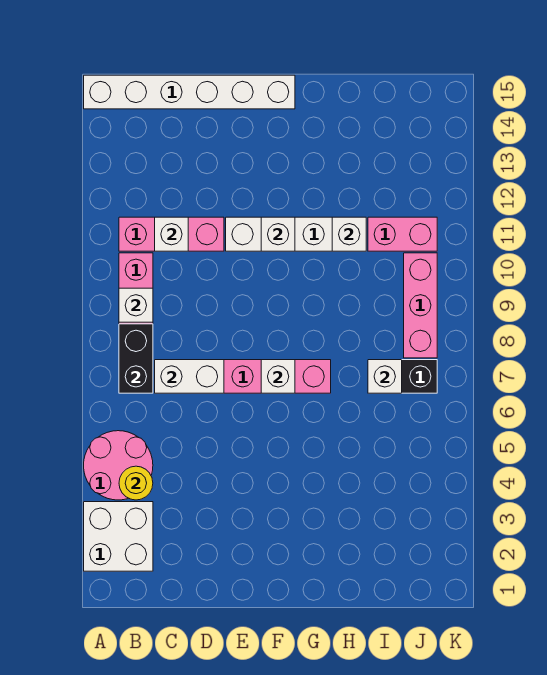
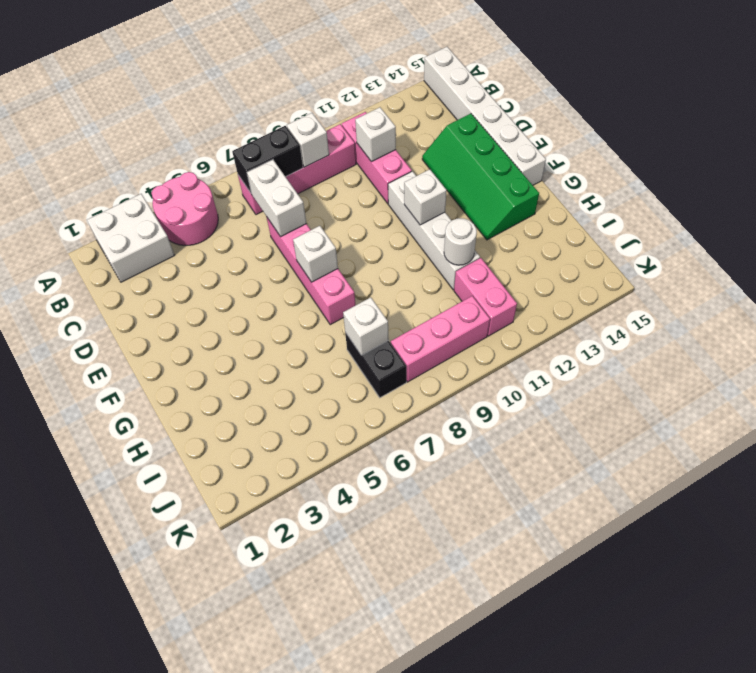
yellow round brick B4 level 2 -> none
none -> green slope D13:G14 level 1 top 14
white brick H11 level 2 -> white round brick H11 level 2

